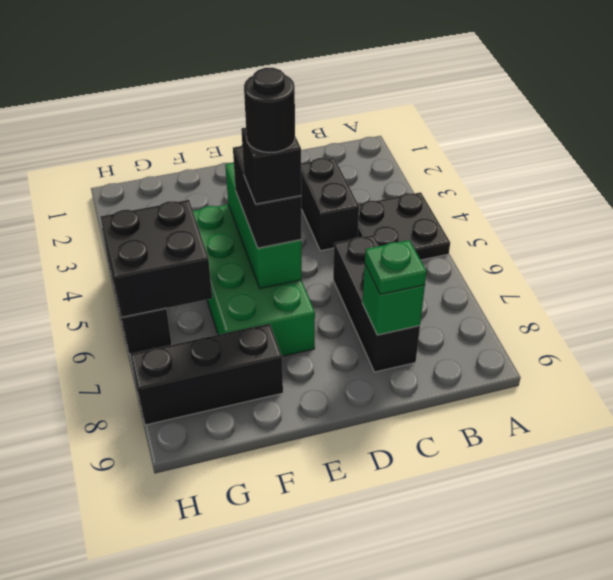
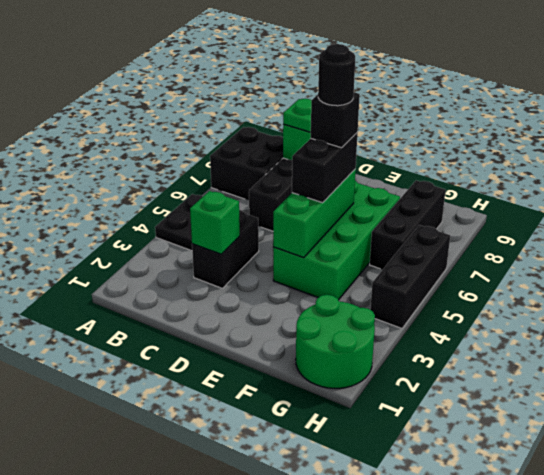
none -> green brick C3 level 2
black brick F8:H8 level 1 -> black brick G6:G8 level 1
none -> green round brick G1:H2 level 1
black brick G5:H6 level 2 -> black brick A7:B8 level 1

